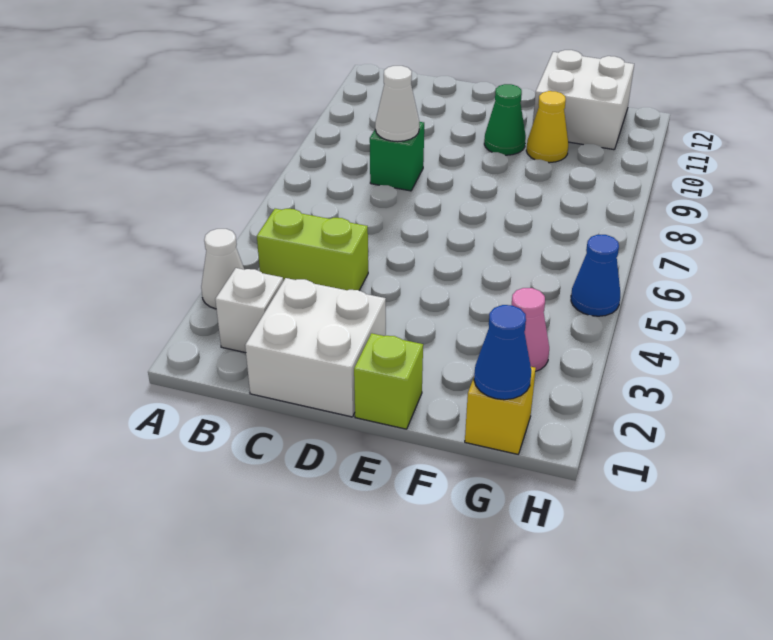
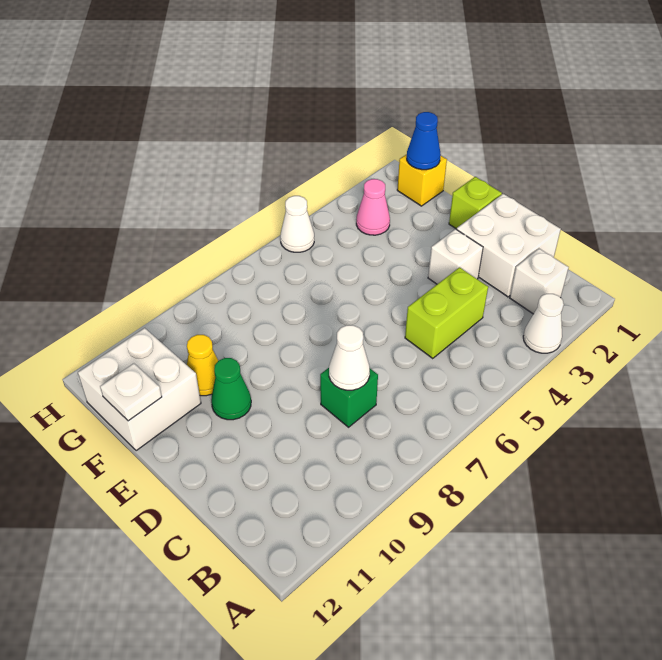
lime brick B4:C4 level 1 -> lime brick C4:C5 level 1
none -> white brick D3 level 1
none -> white plate F12 level 2
blue cone H5 level 1 -> white cone H5 level 1

